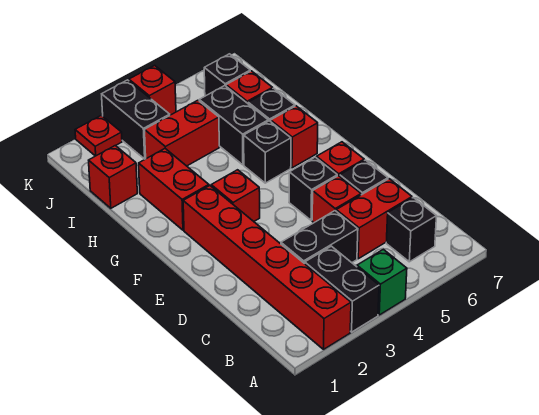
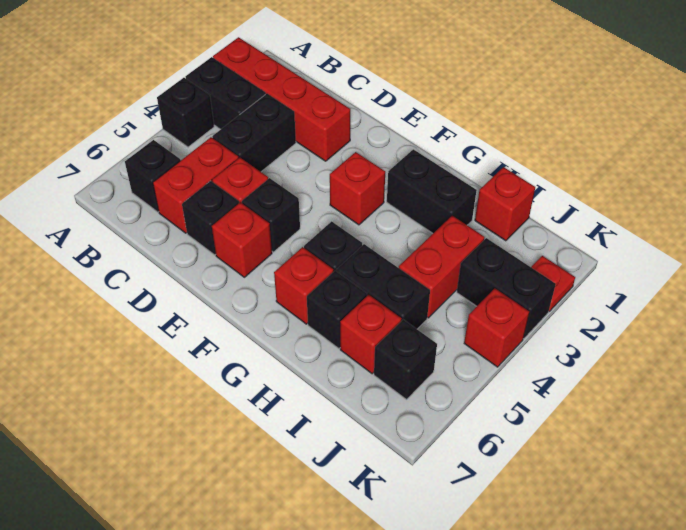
red brick A2:F2 level 1 -> red brick A2:D2 level 1
green brick A4 level 1 -> black brick A4 level 1
red brick G2:H2 level 1 -> black brick G2:H2 level 1

